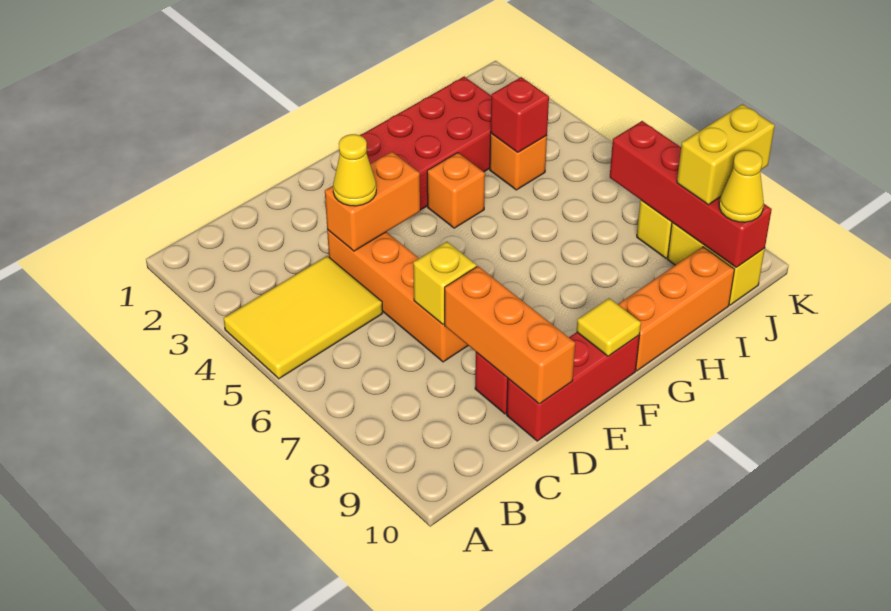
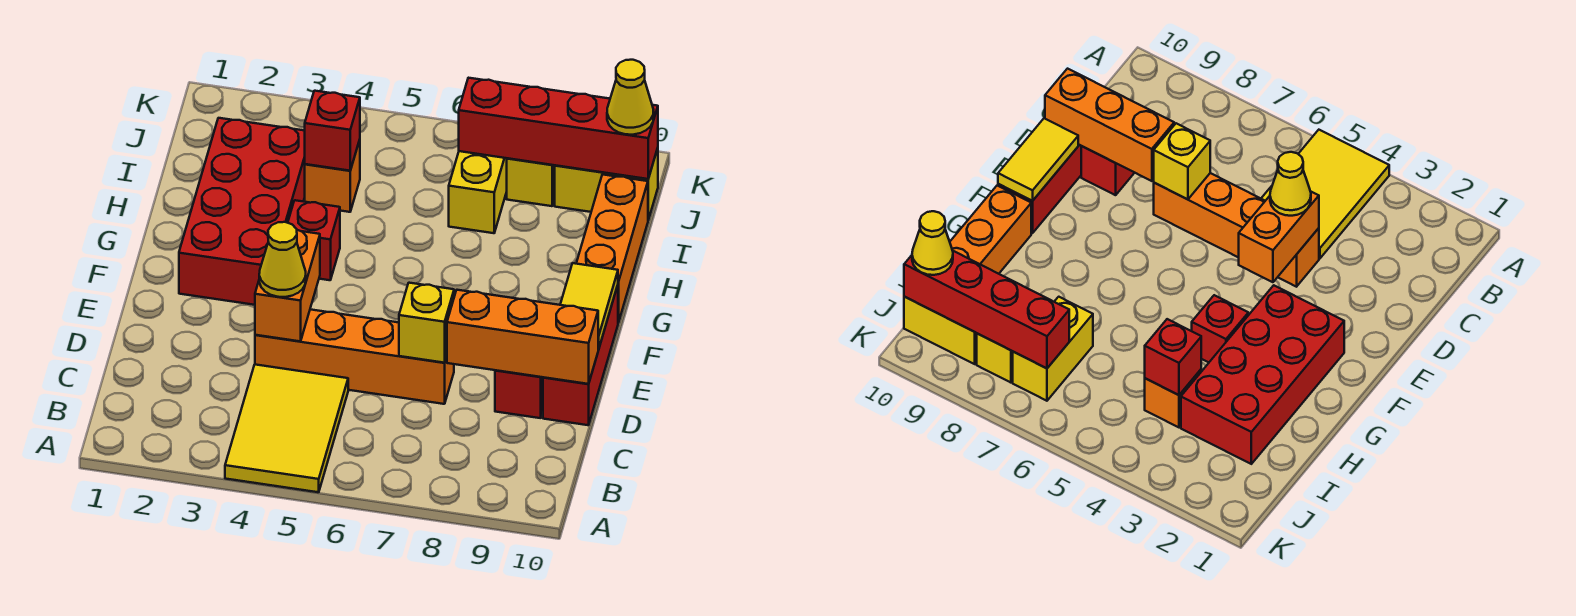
yellow tile F10 level 2 -> yellow tile E10:F10 level 2
orange brick G4 level 1 -> red brick G4 level 1
yellow brick J9:K9 level 3 -> yellow brick I7:J7 level 1

